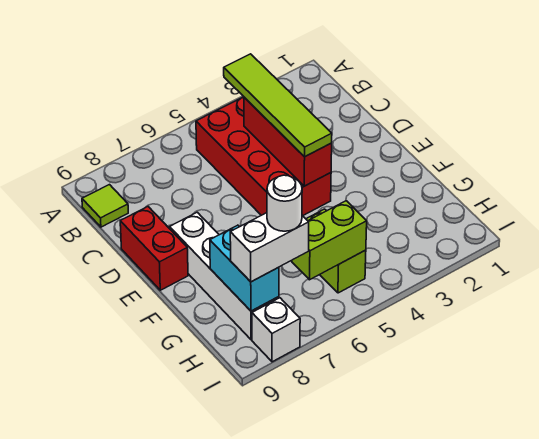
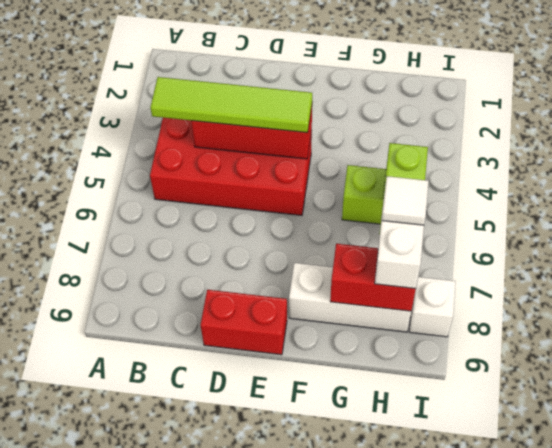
lime tile B9 level 1 -> none
white brick E8:H8 level 1 -> white brick F8:H8 level 1
cyan brick G8:H8 level 2 -> red brick G8:H8 level 2
white round brick H7 level 4 -> white tile H7 level 4

